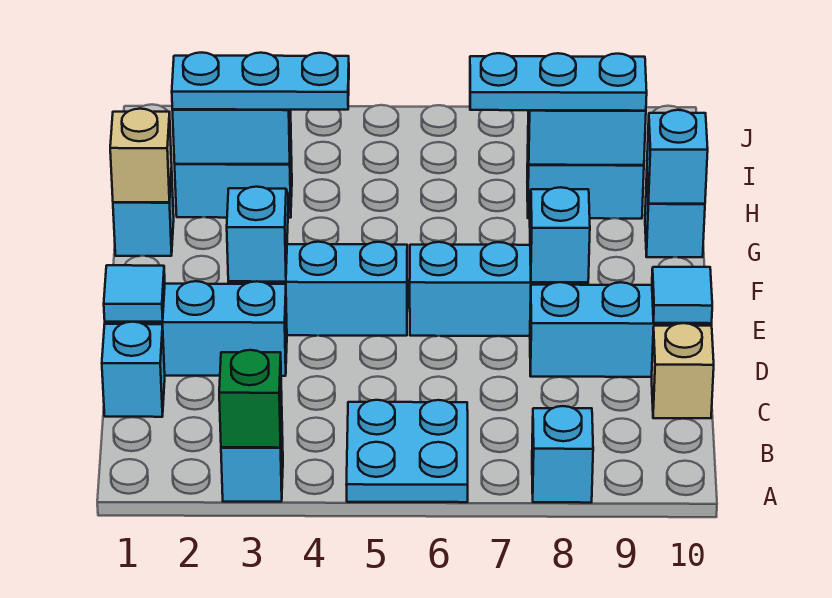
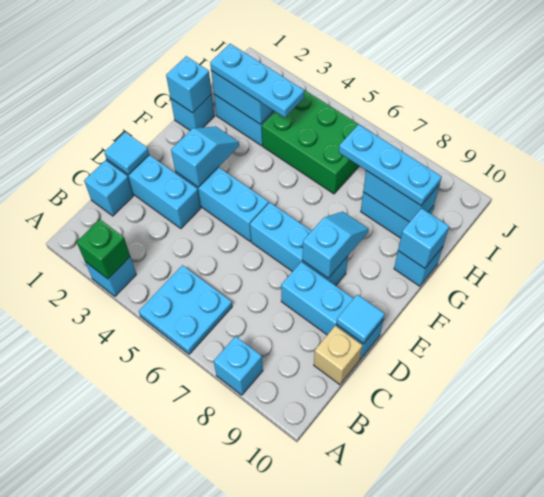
tan brick G1 level 2 -> cyan brick G1 level 2
none -> green brick H4:I6 level 1

